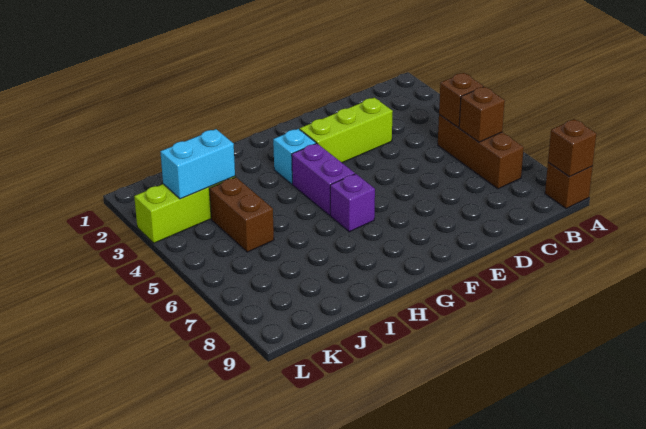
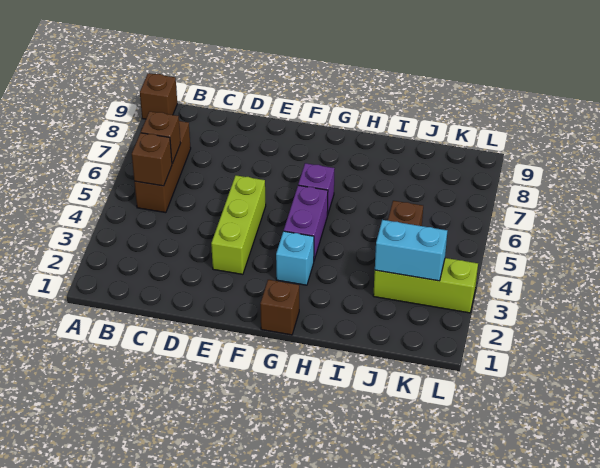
brown brick A9 level 2 -> brown brick G1 level 1
lime brick D3:F3 level 1 -> lime brick E3:E5 level 1

